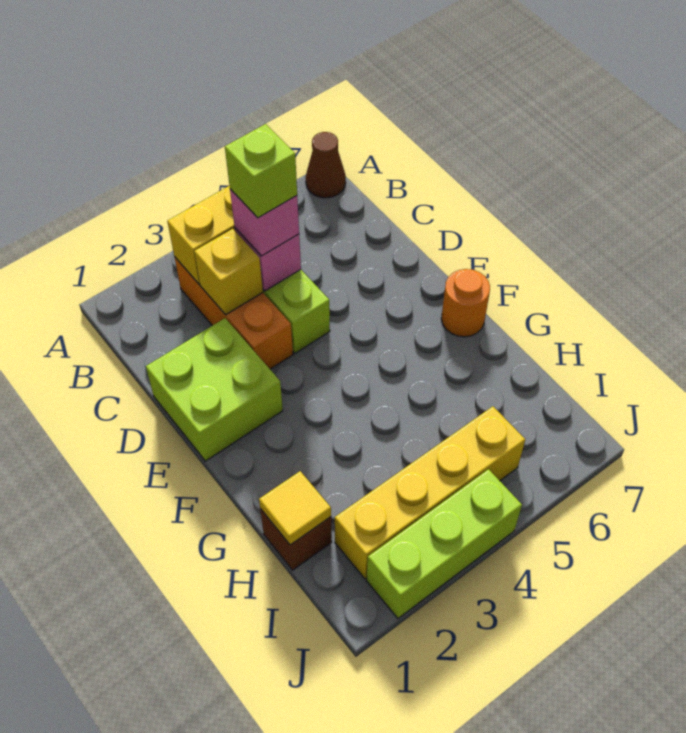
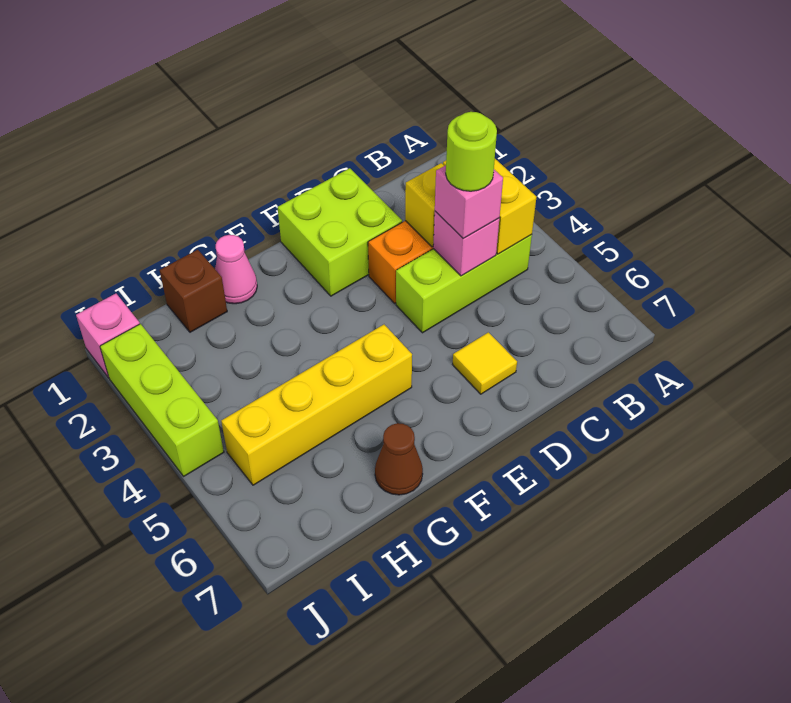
brown cone A7 level 1 -> brown cone G7 level 1
lime brick C4 level 4 -> lime round brick C4 level 4
orange round brick F7 level 1 -> none
none -> pink cone G1 level 1
yellow tile H1 level 2 -> yellow tile D6 level 1
yellow brick I2:I5 level 1 -> yellow brick F5:I5 level 1
none -> pink brick J1 level 1

